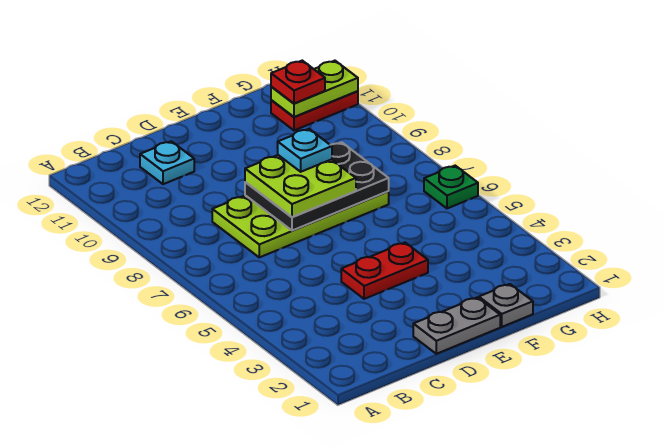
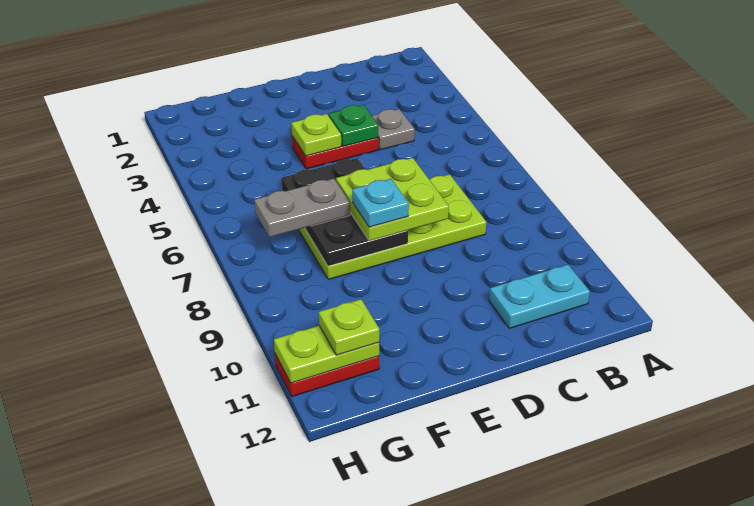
cyan plate C11 level 1 -> cyan plate B11:C11 level 1
grey plate D1:E1 level 1 -> grey plate F7:G7 level 3
black plate D7:F8 level 2 -> black plate E6:F8 level 2
none -> lime plate E4 level 2
grey plate F1 level 1 -> grey plate C4 level 1
red plate G11 level 3 -> lime plate G11 level 3
green plate H6 level 1 -> green plate D4 level 2

